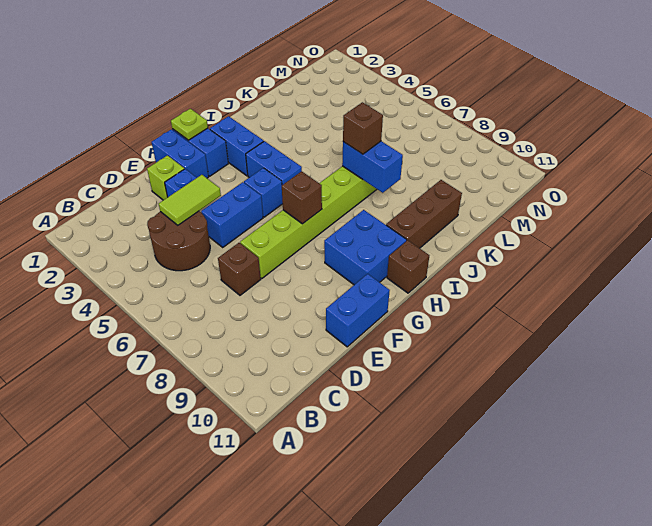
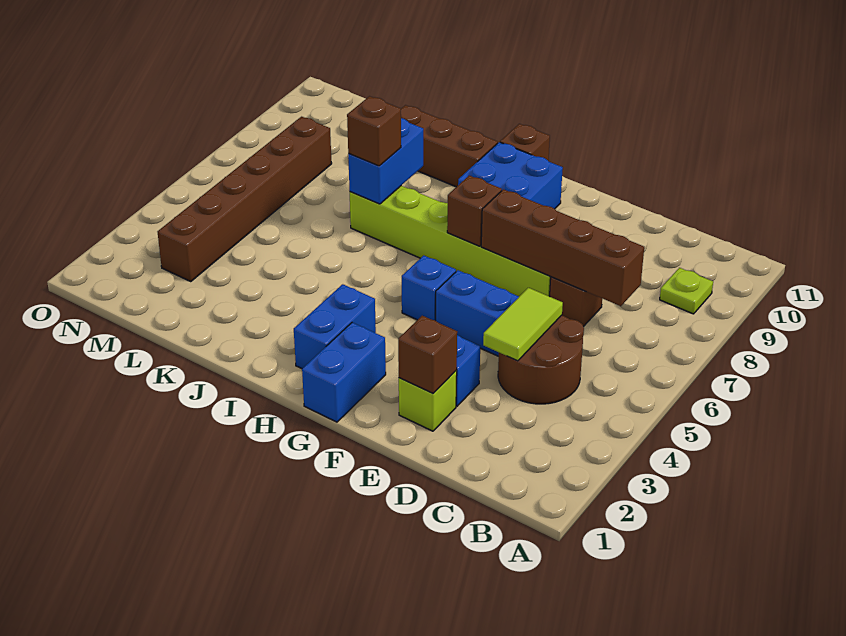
none -> brown brick C7:F7 level 2
lime tile D4:E4 level 2 -> lime tile D4:D5 level 2
none -> brown brick E2 level 2
blue brick E11:F11 level 1 -> none
blue brick F1:F2 level 1 -> none
lime plate G1 level 2 -> lime plate B9 level 1
blue brick H4:H5 level 1 -> none
none -> brown brick M3:M8 level 1

